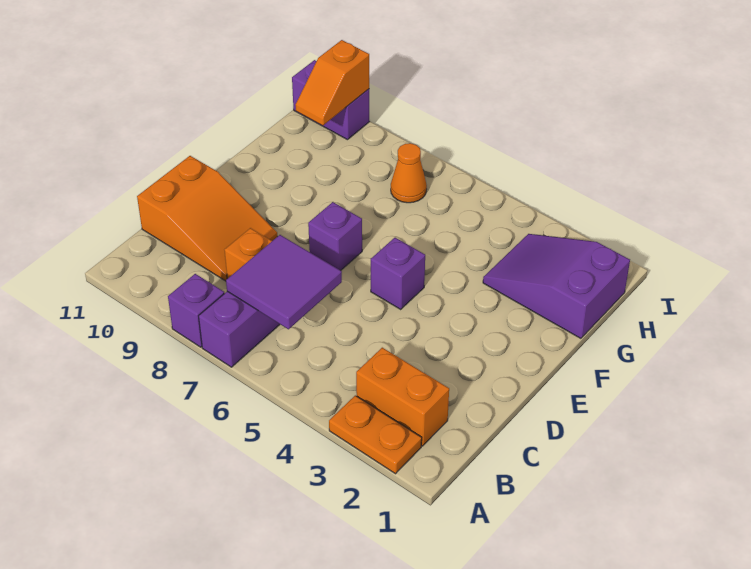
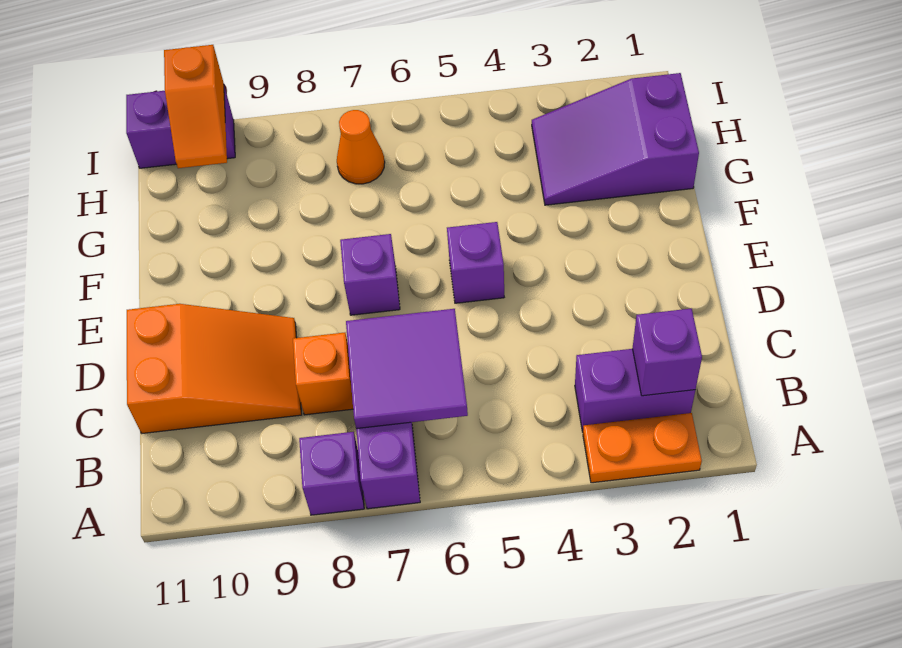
orange brick B2:B3 level 1 -> purple brick B2:B3 level 1
none -> purple brick B2 level 2

